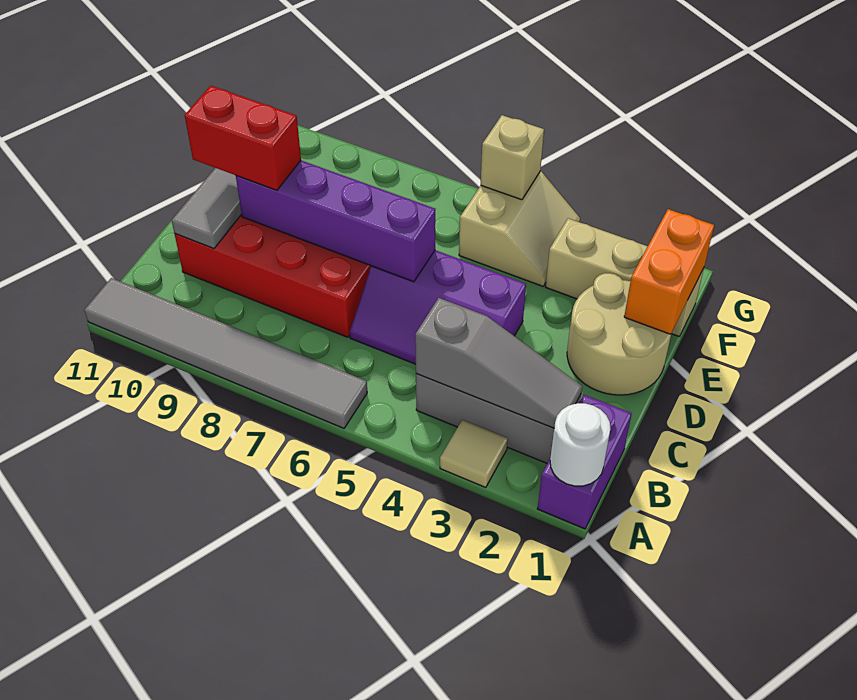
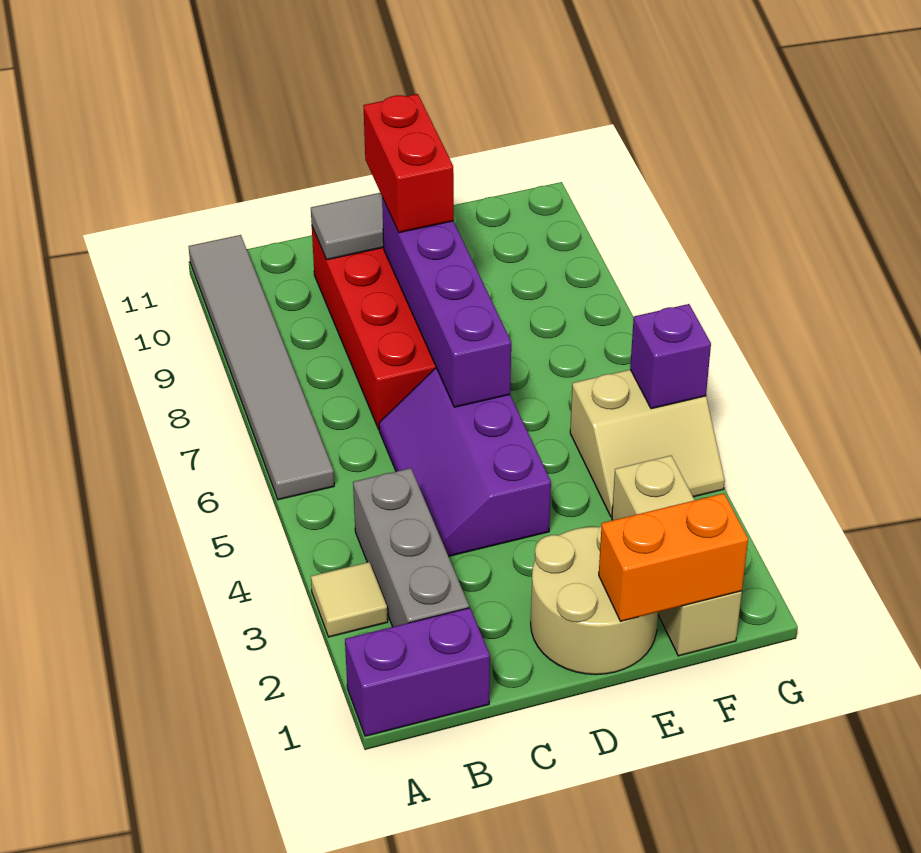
white round brick A1 level 2 -> none
grey slope B2:B4 level 2 top 4 -> none
tan brick G5 level 2 -> purple brick G5 level 2

